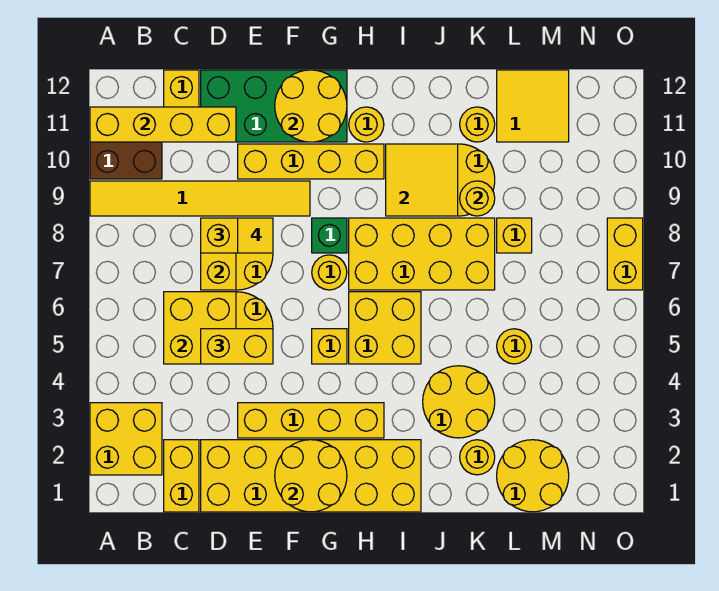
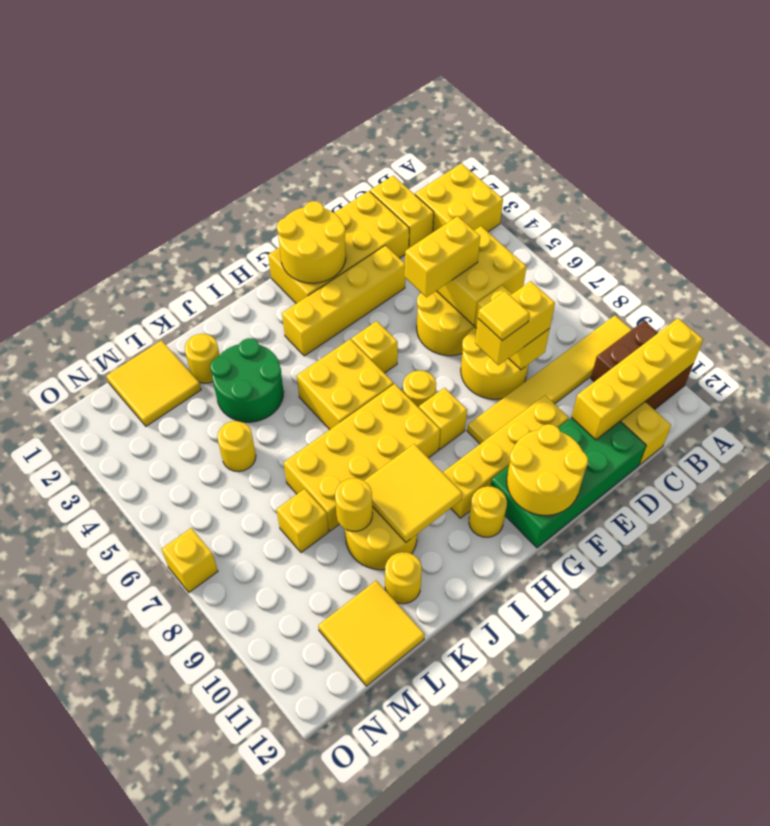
yellow brick D1:I2 level 1 -> yellow brick D1:G2 level 1
green brick G8 level 1 -> yellow brick G8 level 1
yellow round brick J3:K4 level 1 -> green round brick J3:K4 level 1
yellow round brick L1:M2 level 1 -> yellow tile L1:M2 level 1
yellow brick O7:O8 level 1 -> yellow brick O7 level 1

